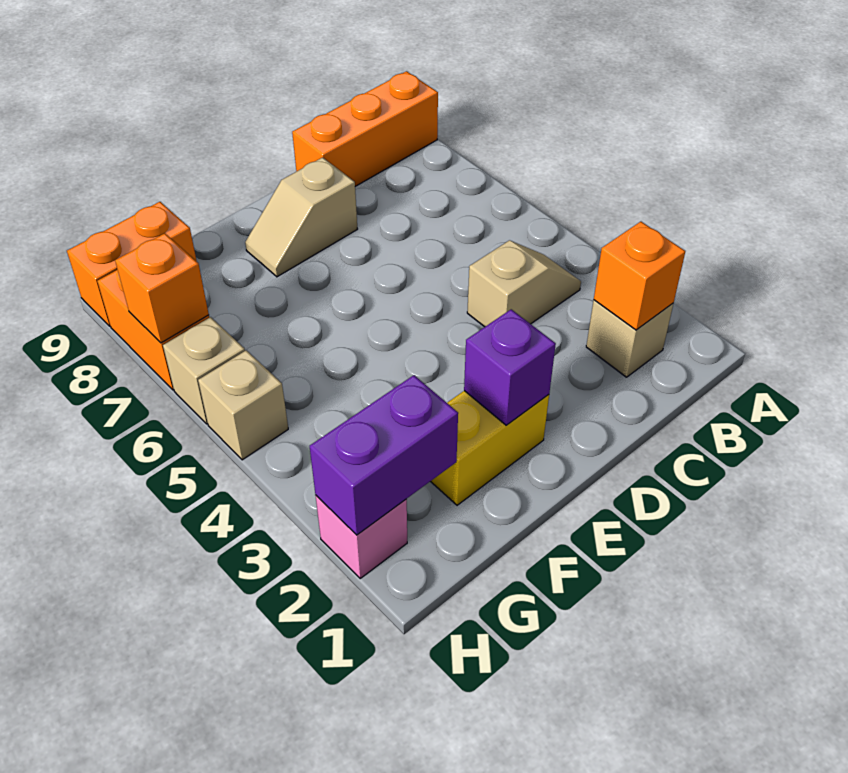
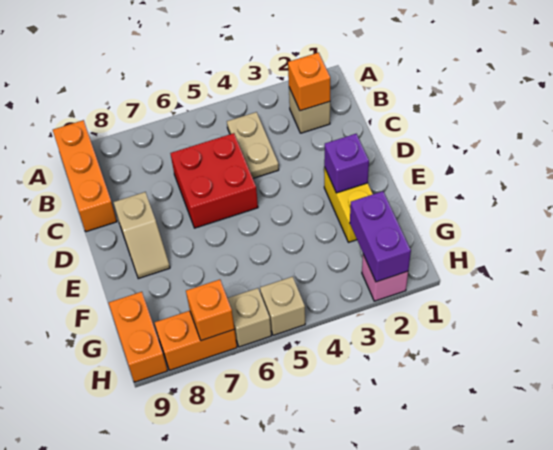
tan slope B4:C4 level 1 top C -> tan plate B4:C4 level 1
none -> red brick C5:D6 level 1

